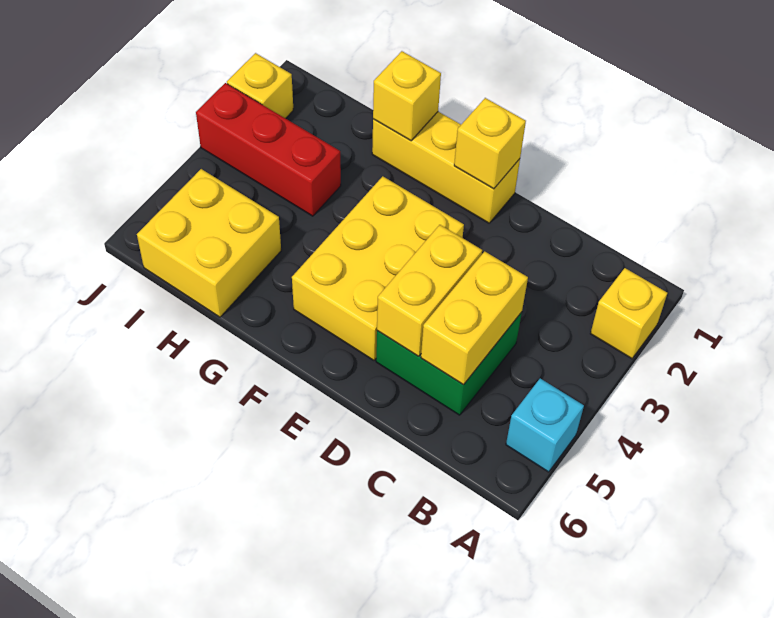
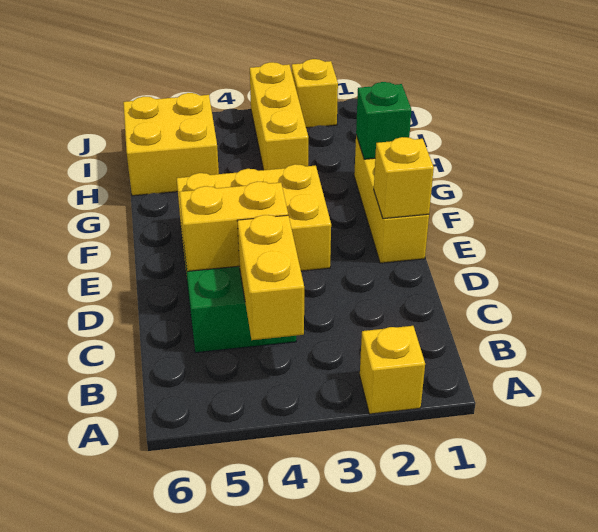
cyan brick A5 level 1 -> none
yellow brick C4:C5 level 2 -> yellow brick B4:C4 level 2
yellow brick G1 level 2 -> green brick G1 level 2
red brick H3:J3 level 1 -> yellow brick H3:J3 level 1

